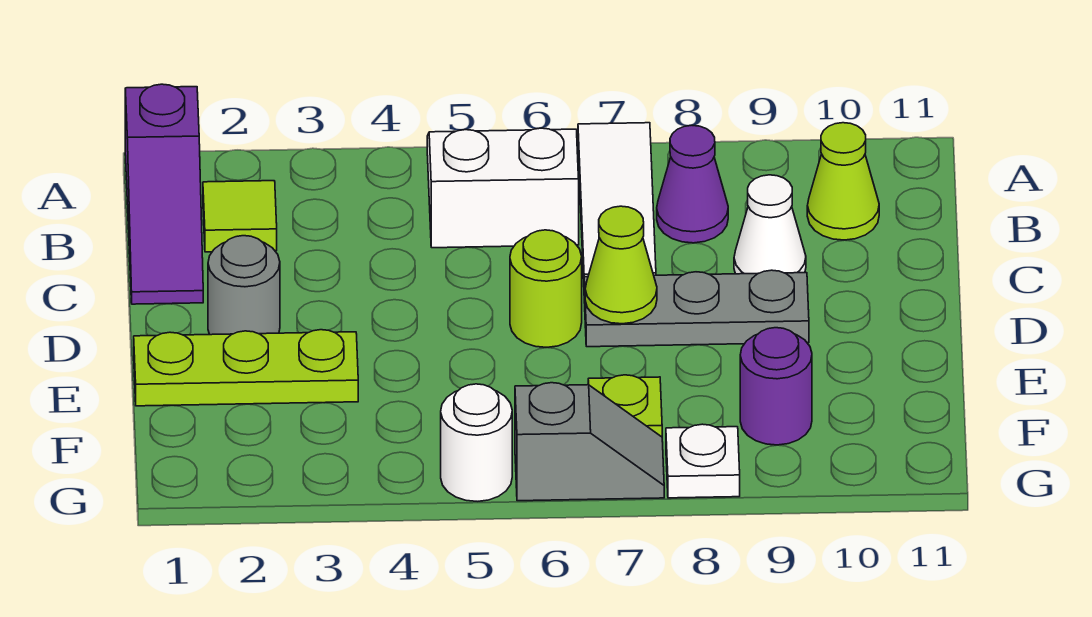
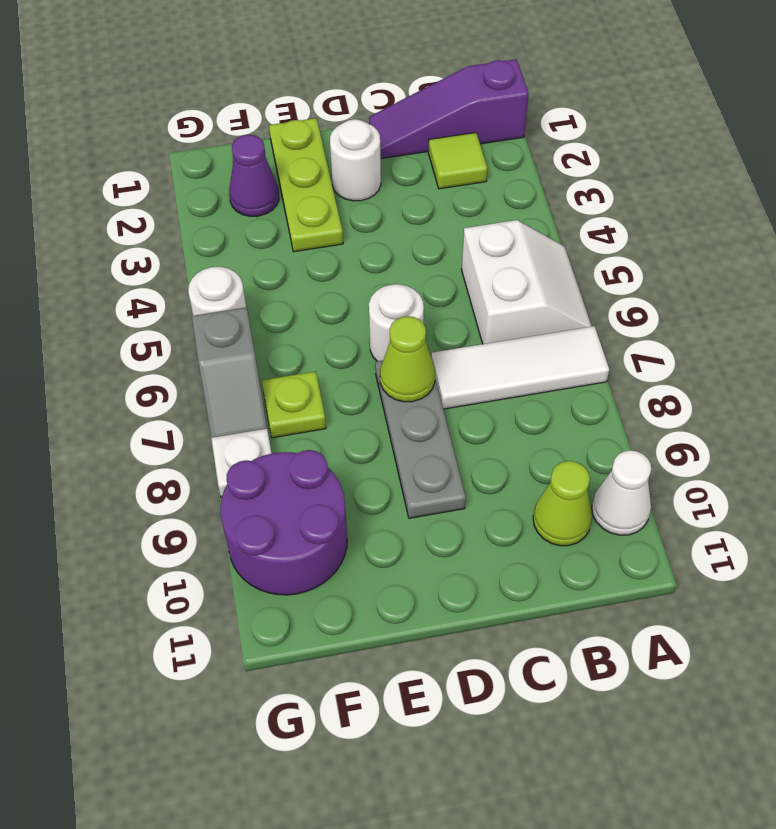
purple cone B8 level 1 -> purple cone F2 level 1
white cone C9 level 1 -> white cone A10 level 1
grey round brick D2 level 1 -> white round brick D2 level 1
lime round brick D6 level 1 -> white round brick D6 level 1
purple round brick F9 level 1 -> purple round brick F9:G10 level 1

